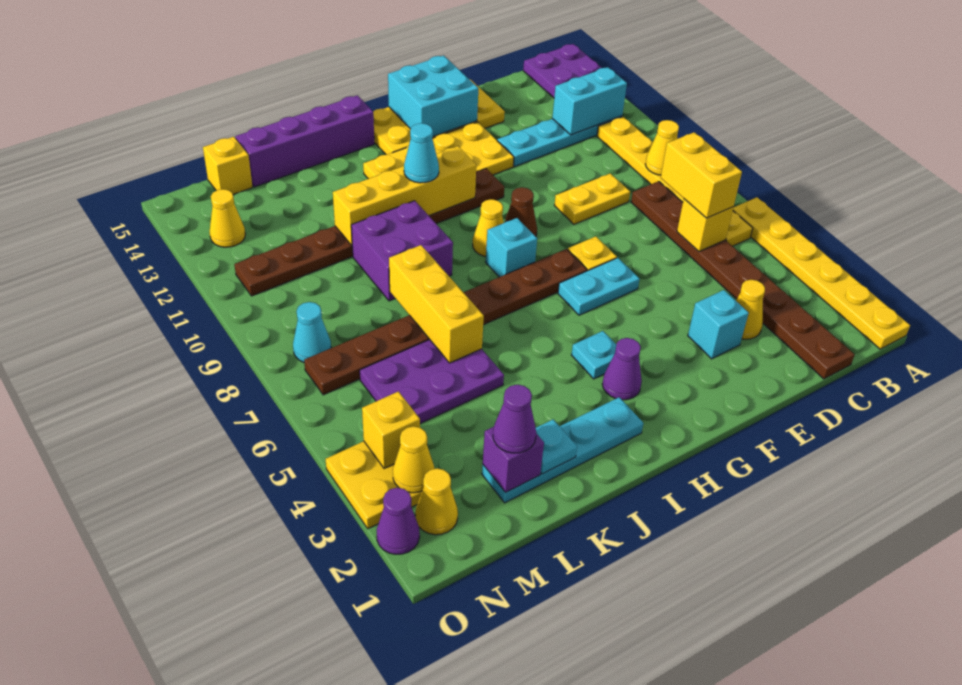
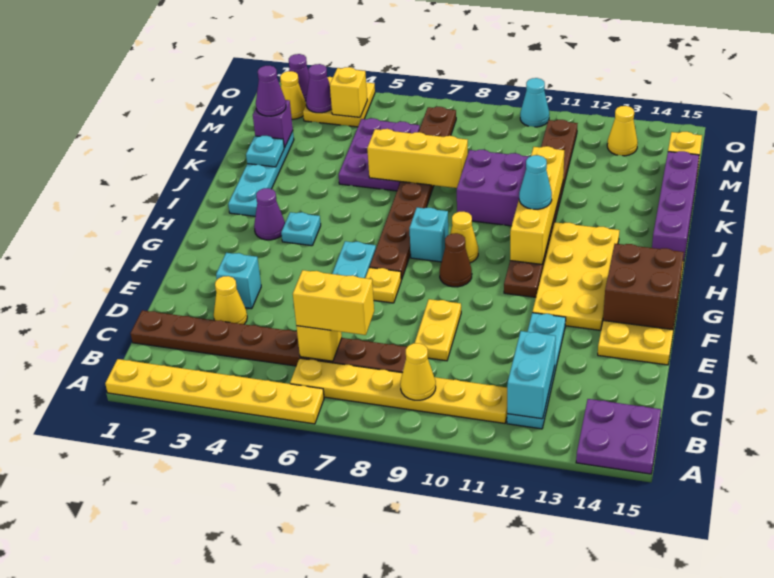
cyan brick F14:G15 level 2 -> brown brick F14:G15 level 2
yellow cone N3 level 2 -> purple cone N3 level 2
cyan cone N8 level 1 -> cyan cone O10 level 1

